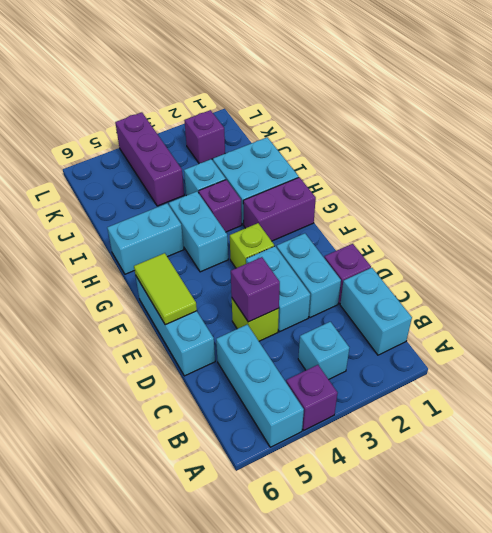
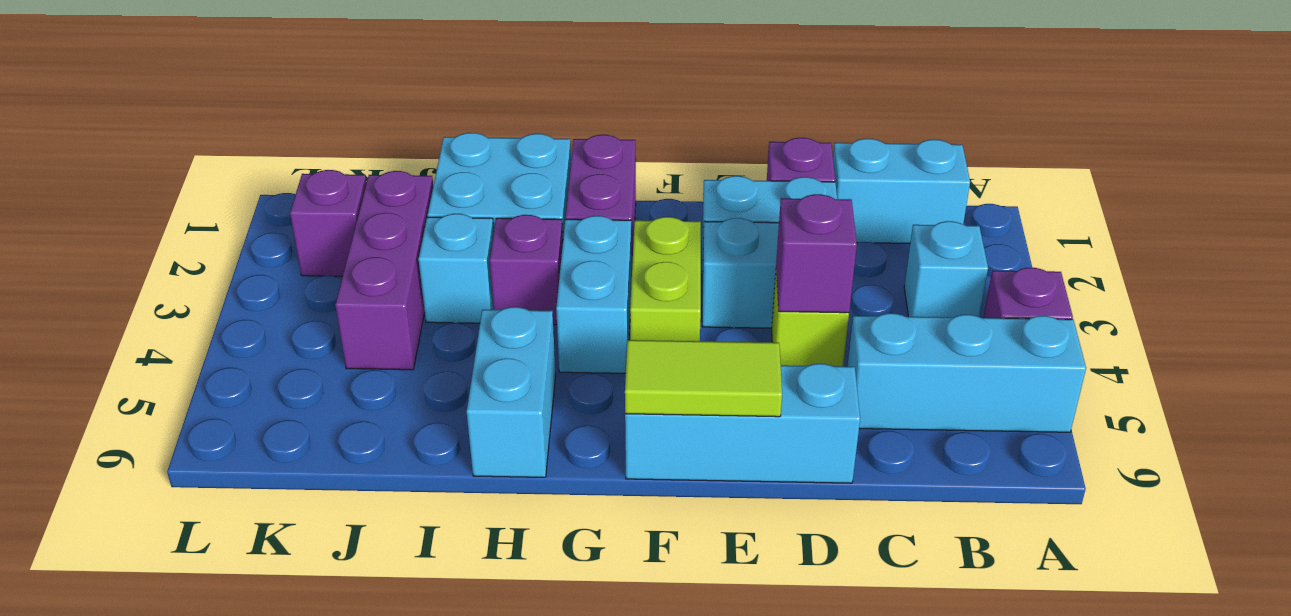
lime brick F3 level 1 -> lime brick F3:F4 level 1
cyan brick G4:H4 level 1 -> cyan brick G3:G4 level 1
purple brick J4:L4 level 1 -> purple brick J2:J4 level 1

